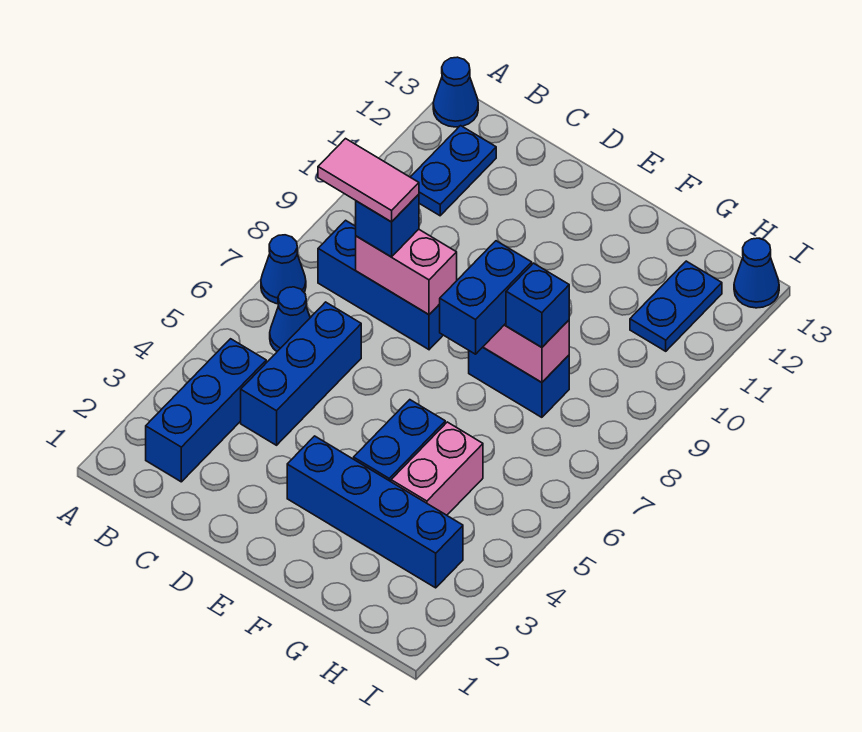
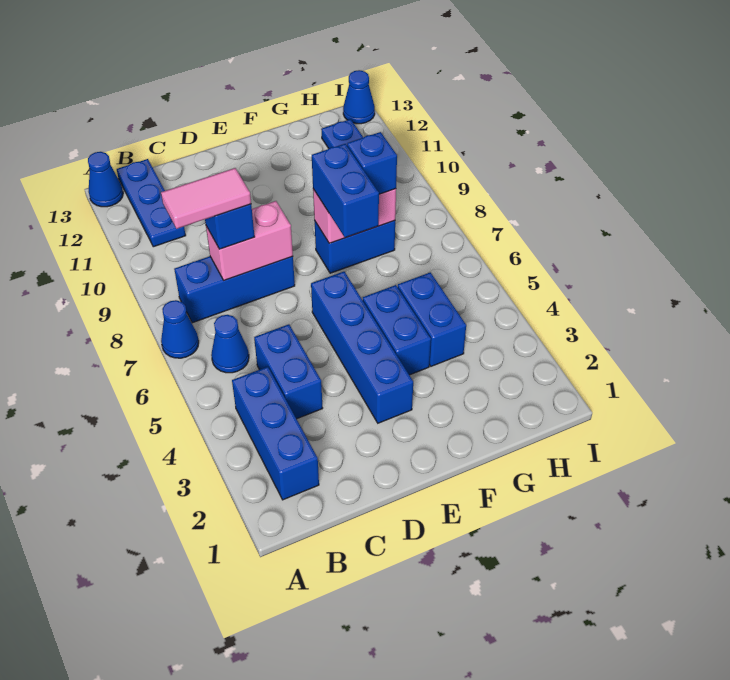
blue plate B11:B12 level 1 -> blue plate B11:B13 level 1
blue brick C4:C6 level 1 -> blue brick C4:C5 level 1
blue brick E3:H3 level 1 -> blue brick E3:E6 level 1
pink brick G4:G5 level 1 -> blue brick G4:G5 level 1

